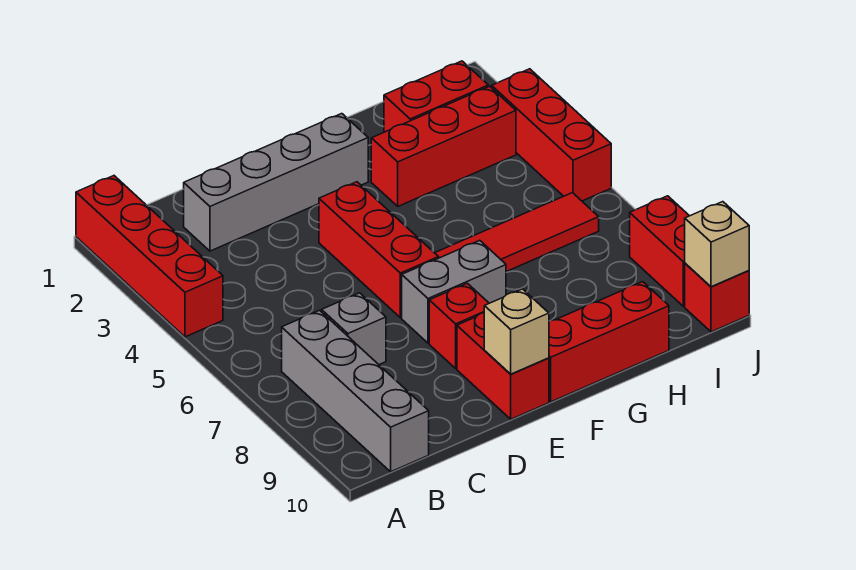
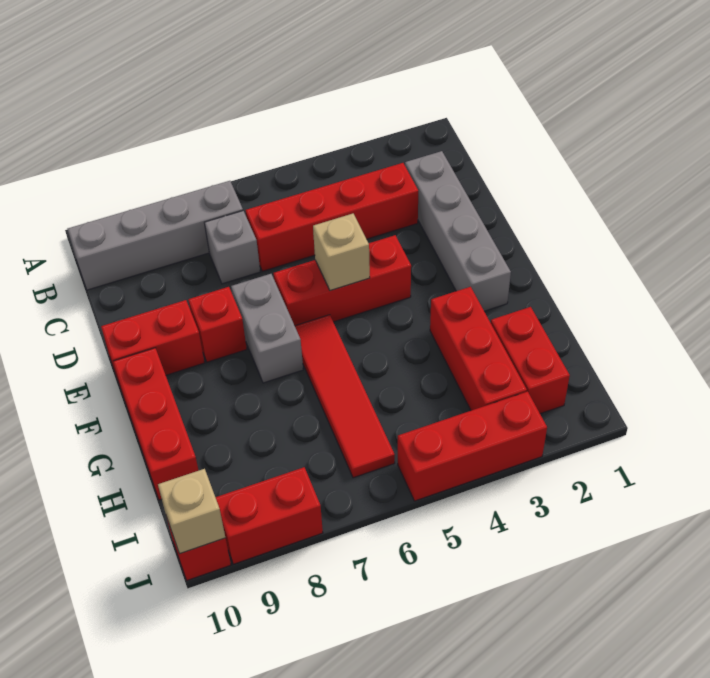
red brick A1:A4 level 1 -> red brick C3:C6 level 1
tan brick E10 level 2 -> tan brick E5 level 2

